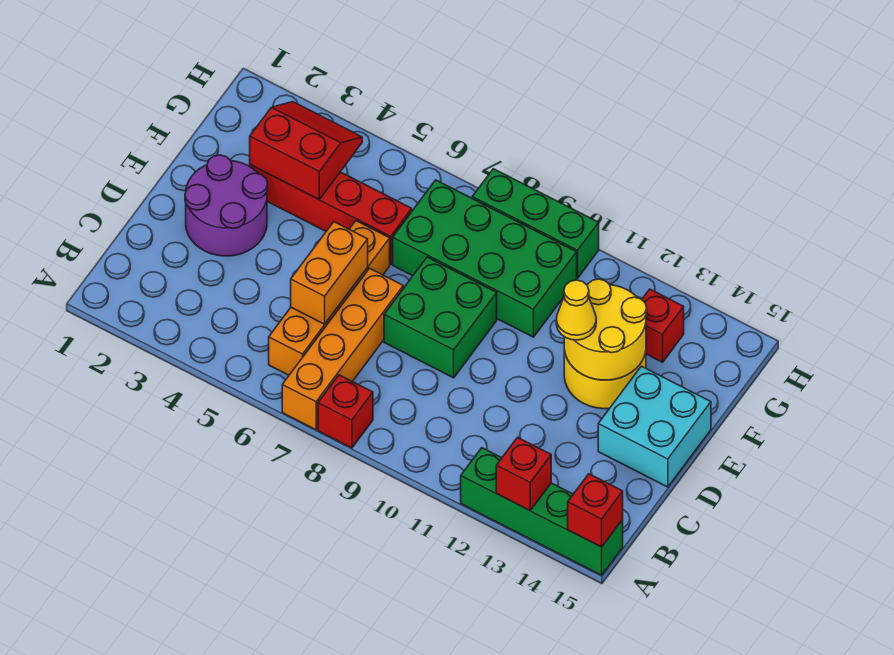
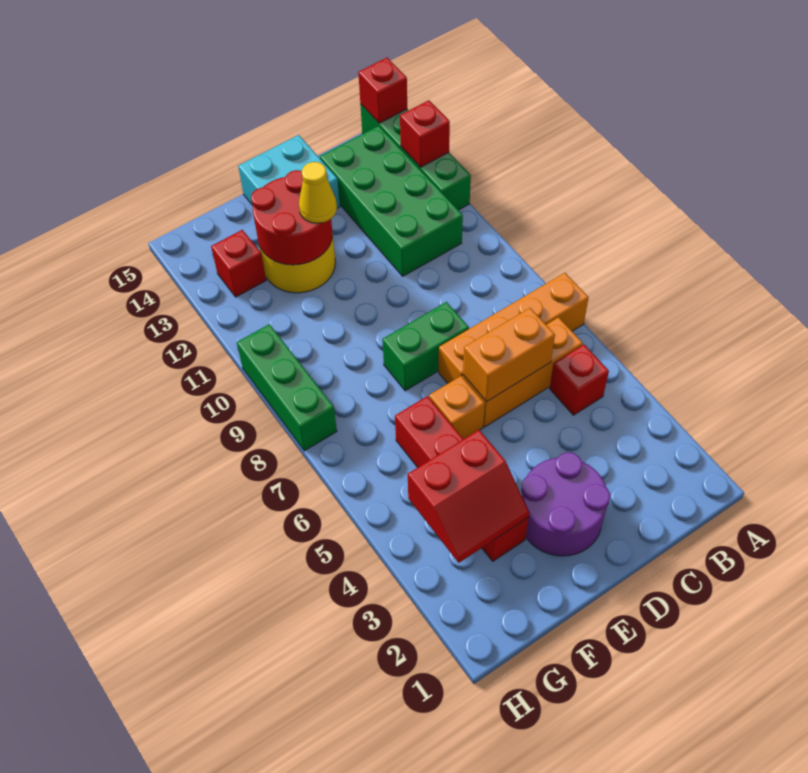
red brick A8 level 1 -> red brick B5 level 1
green brick D8:E9 level 1 -> green brick D8:E8 level 1
yellow round brick E12:F13 level 2 -> red round brick E12:F13 level 2
red slope F3:G4 level 2 top F -> red slope F3:G4 level 2 top 4
green brick F7:G10 level 1 -> green brick B11:C14 level 1

